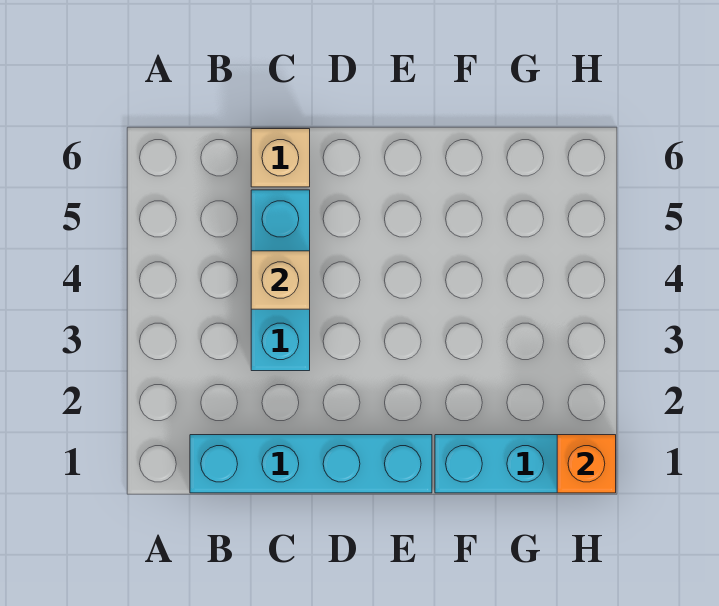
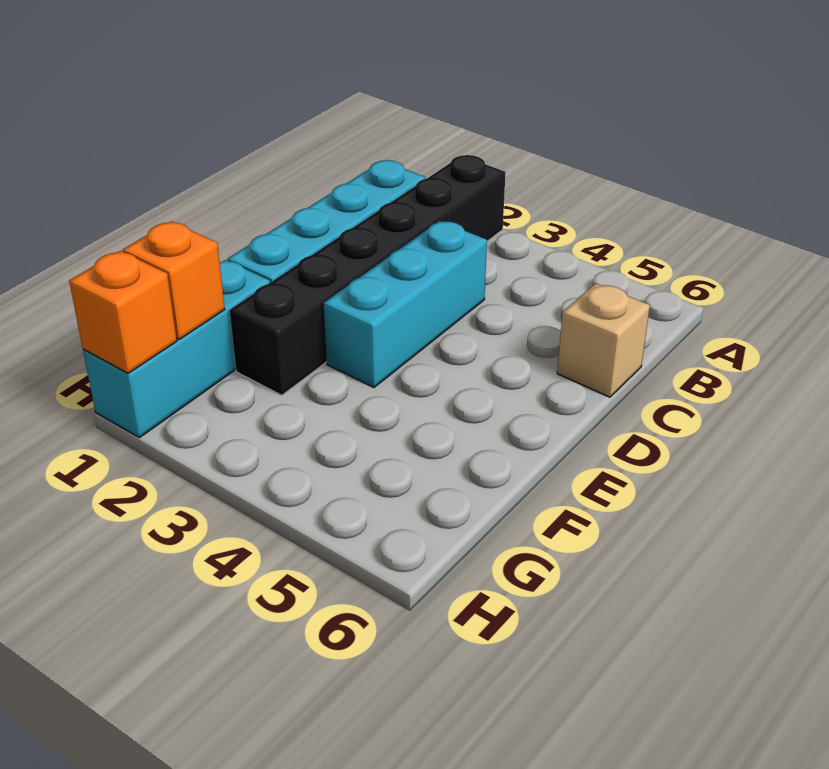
none -> black brick A2:F2 level 1
cyan brick C3:C5 level 1 -> cyan brick C3:E3 level 1
tan brick C4 level 2 -> none
none -> orange brick G1 level 2

